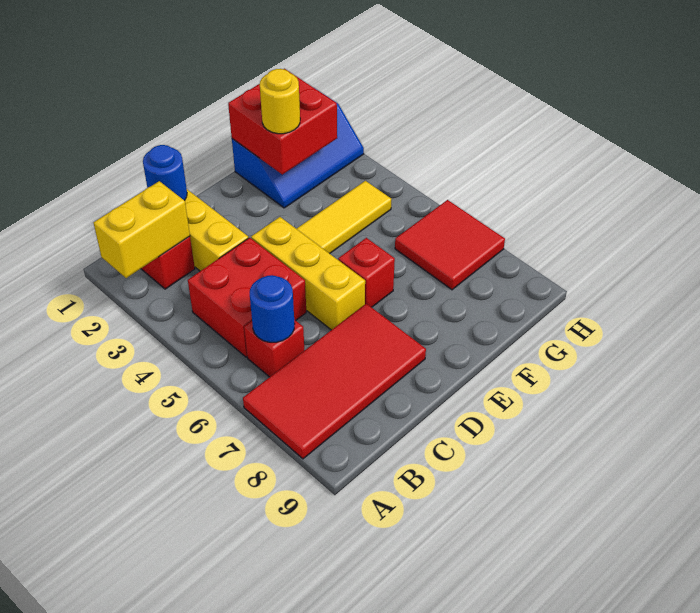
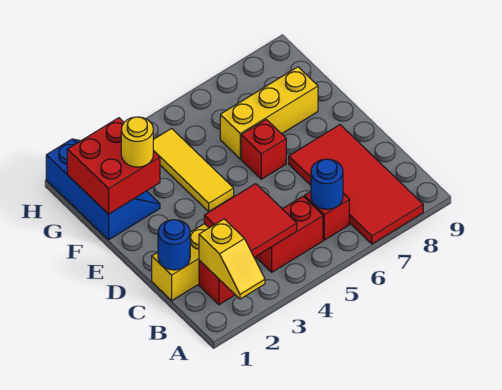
yellow brick A2:B2 level 2 -> yellow slope A2:B2 level 2 top B
red brick B4:C5 level 1 -> red brick B4:B5 level 1
yellow brick D4:D6 level 1 -> yellow brick F6:F8 level 1
red tile G6:H7 level 1 -> red tile B3:C4 level 2

